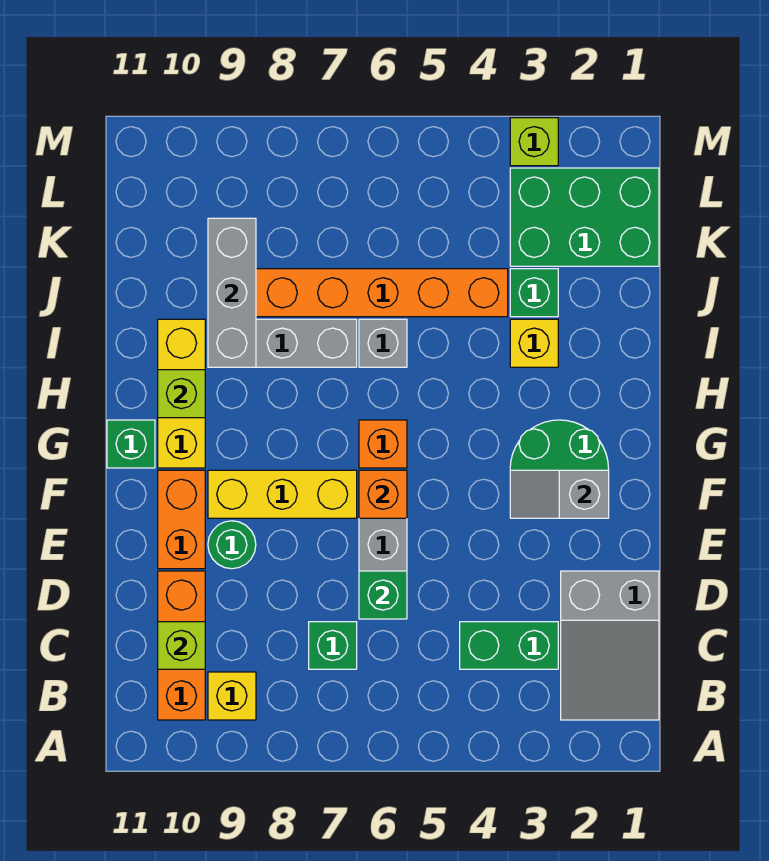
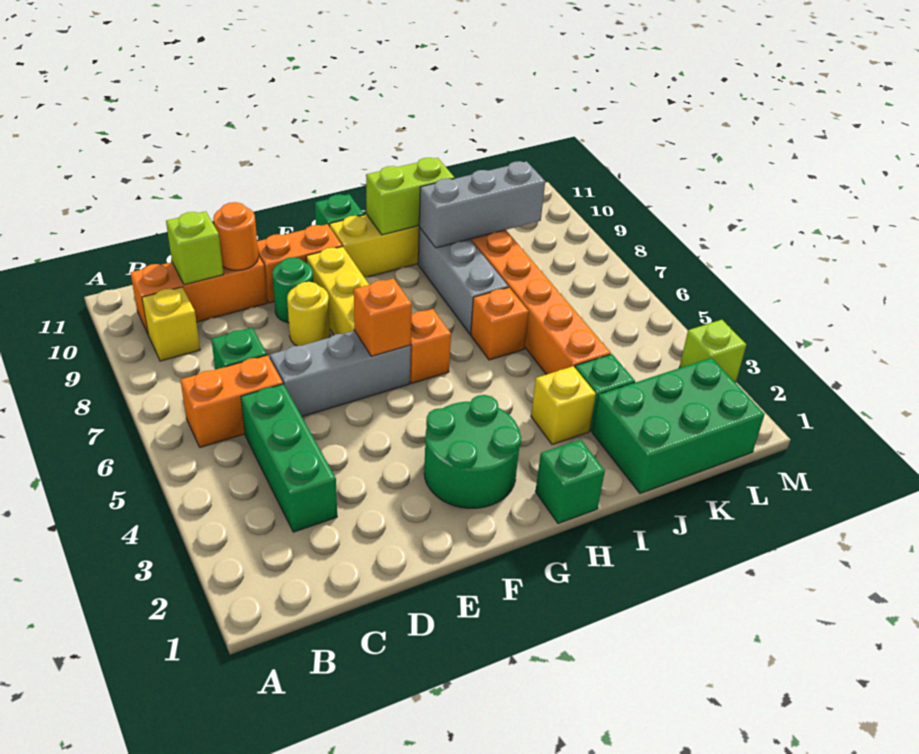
grey slope B1:D2 level 1 top D -> none
none -> orange brick B6:C6 level 1
green brick C3:C4 level 1 -> green brick C3:C5 level 1
green brick D6 level 2 -> green brick H1 level 1
none -> orange round brick D10 level 2
none -> yellow round brick E8 level 1
grey slope F2:F3 level 2 top 2 -> none
lime brick H10 level 2 -> lime brick H10:I10 level 2
grey brick I6 level 1 -> orange brick I6 level 1
green brick K1:L3 level 1 -> green brick J1:L2 level 1

